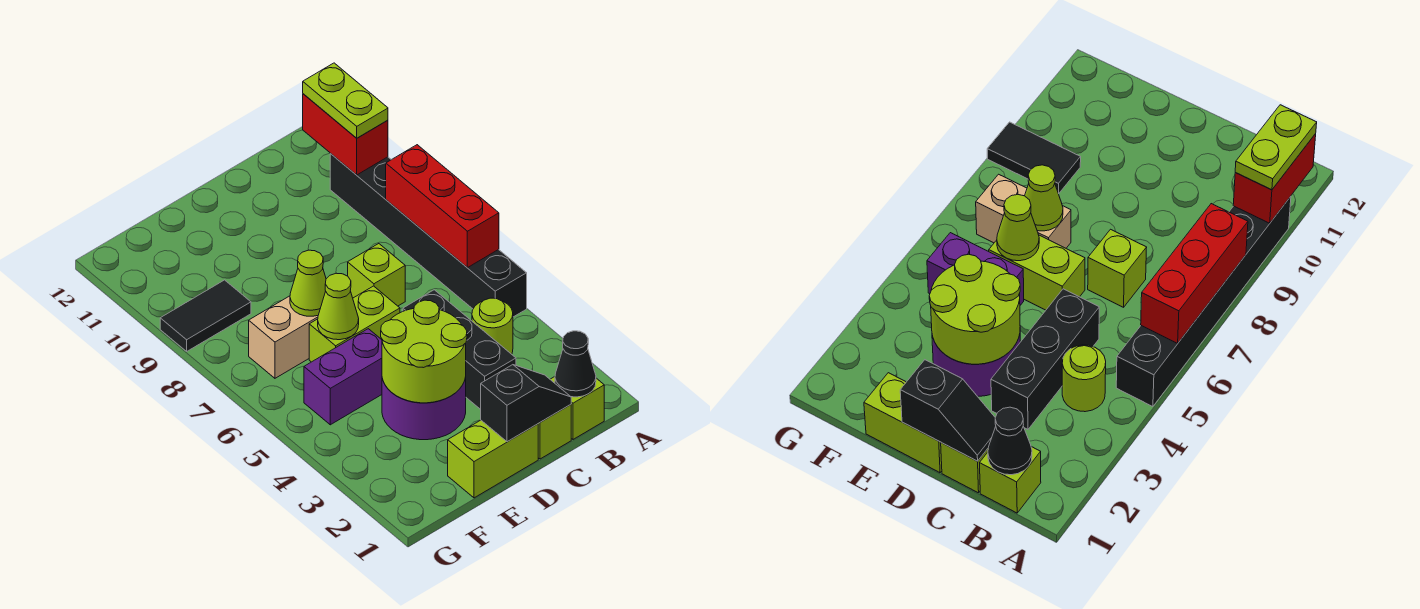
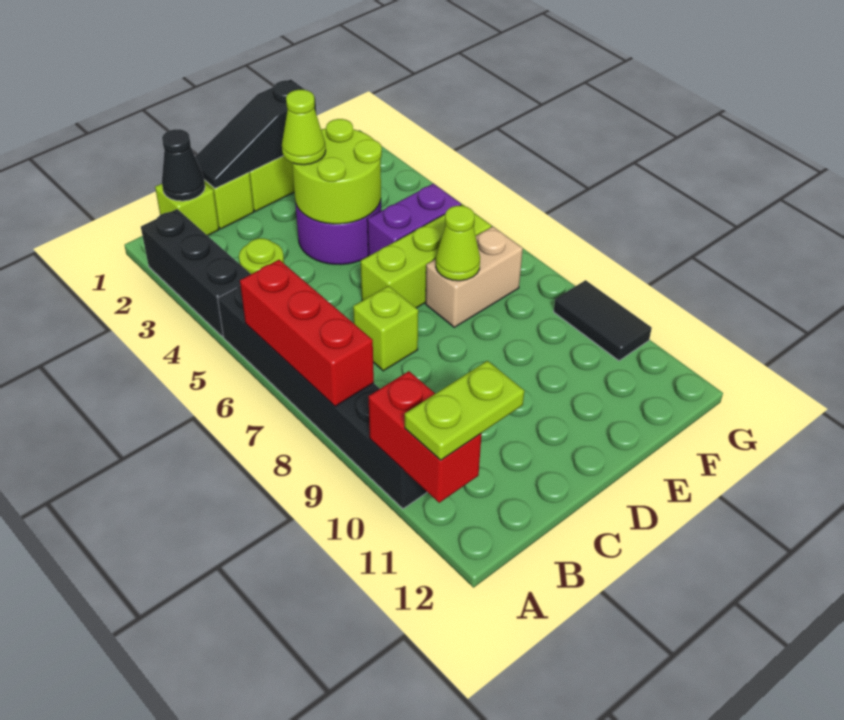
lime plate A10:A11 level 3 -> lime plate A11:B11 level 3
black slope C1:D1 level 2 top D -> black slope C1:E1 level 2 top E
black brick C3:C5 level 1 -> black brick A2:A4 level 1
lime brick D6:E6 level 1 -> lime brick D6:F6 level 1
lime cone E6 level 2 -> lime cone D3 level 3
black tile F9:G9 level 1 -> black tile G9:G10 level 1

